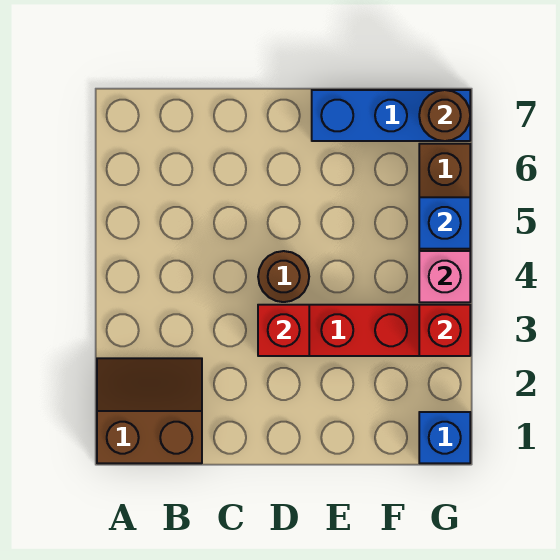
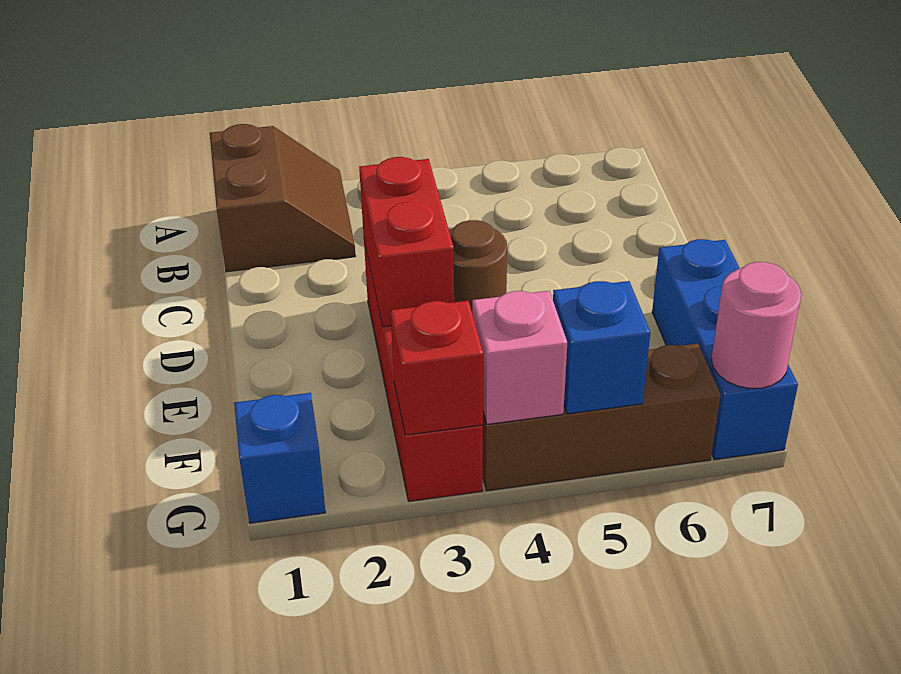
red brick D3 level 2 -> red brick D3:E3 level 2
brown round brick G7 level 2 -> pink round brick G7 level 2

